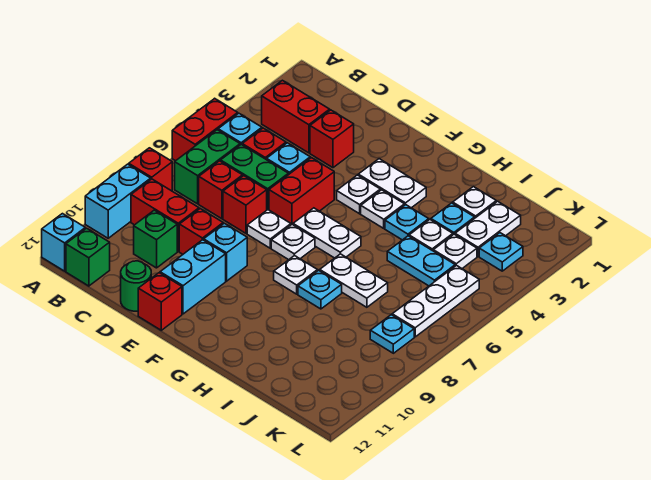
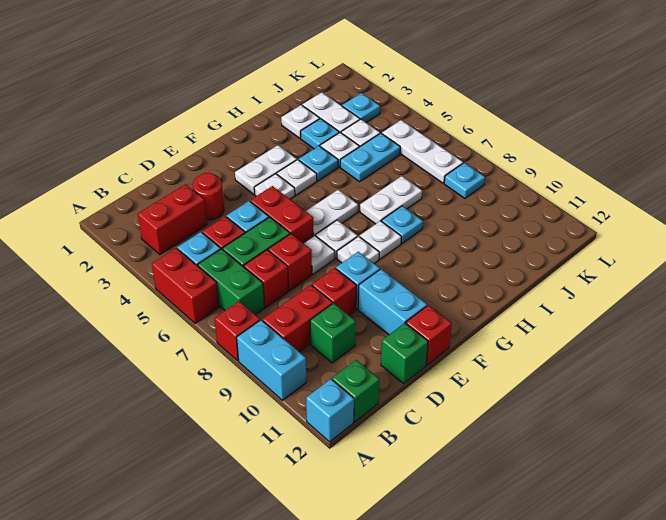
red brick D3 level 1 -> red round brick D3 level 1
green round brick D12 level 1 -> green brick D12 level 1
none -> white plate F8 level 1

